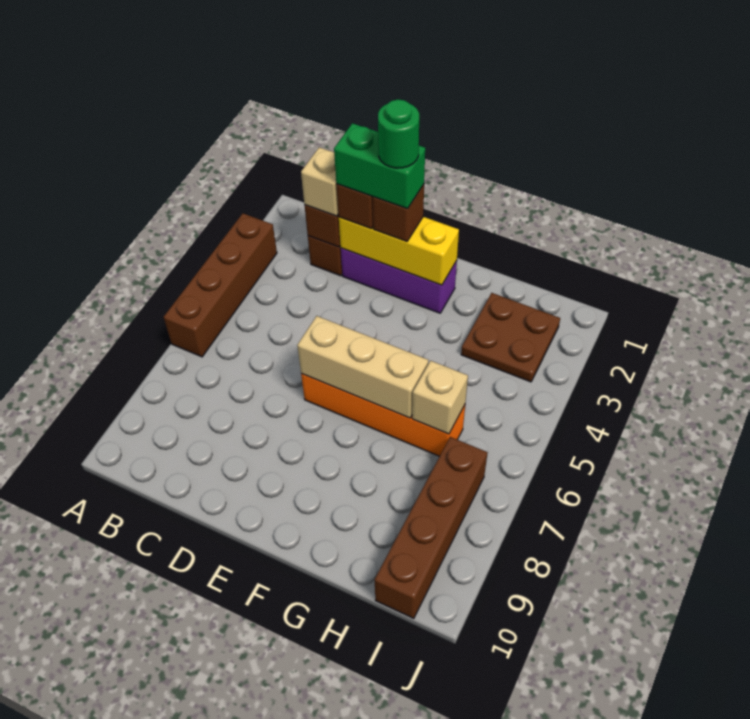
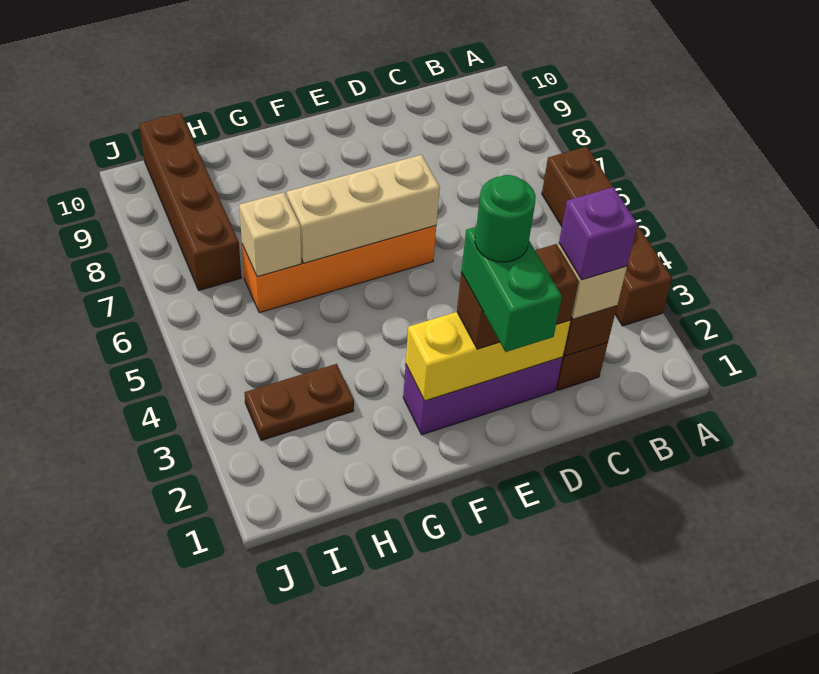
none -> purple brick C2 level 4
green brick D2:E2 level 4 -> green brick E1:E2 level 4
brown plate H2:I3 level 1 -> brown plate H3:I3 level 1

